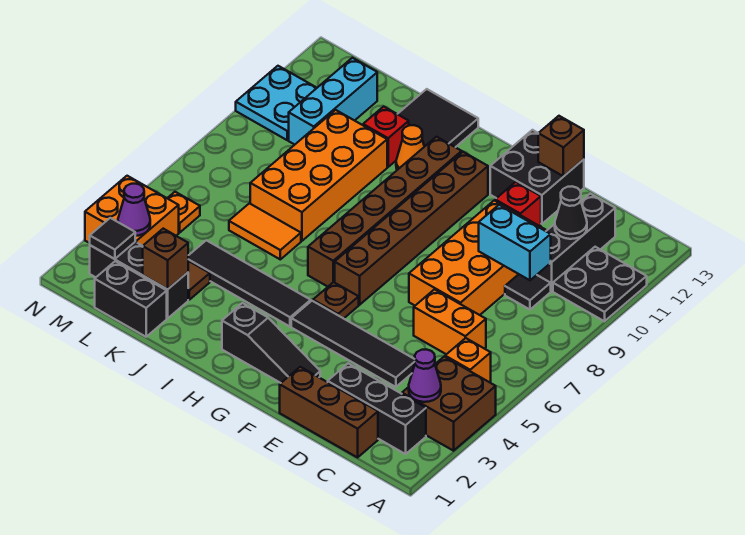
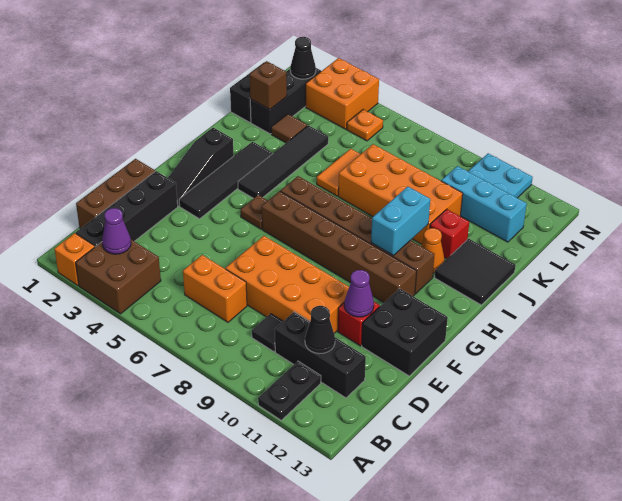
black plate A10:B11 level 1 -> black plate A11:B11 level 1
black brick B2:D2 level 1 -> black brick B2:E2 level 1
orange brick B5 level 1 -> orange brick A2 level 1
orange brick C6:D6 level 1 -> orange brick C6:C7 level 1
cyan brick C9:D9 level 2 -> cyan brick H10:I10 level 2
black tile D4:G4 level 1 -> black tile F3:I3 level 1
brown brick E13 level 2 -> none
black tile M2 level 2 -> black cone M2 level 2
purple cone M3 level 2 -> purple cone E11 level 2

